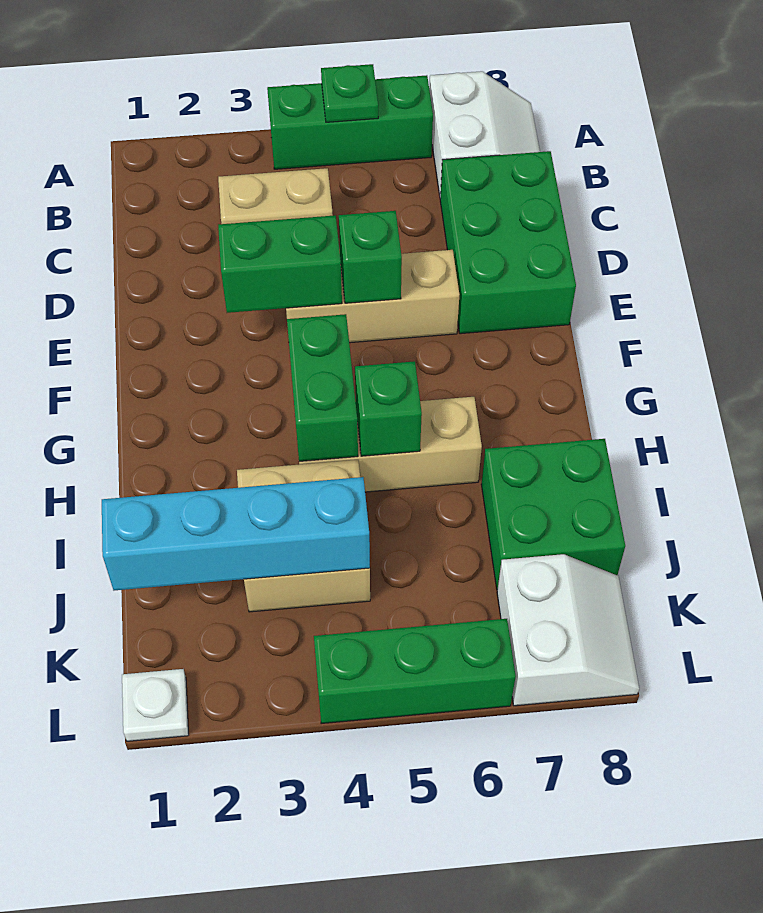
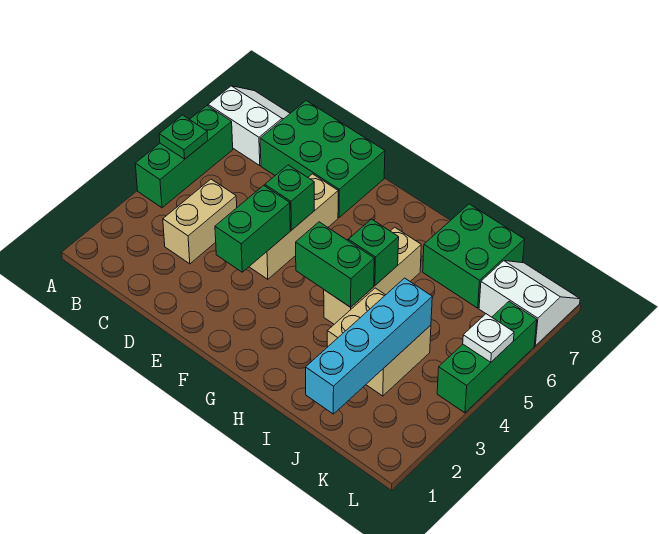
white plate L1 level 1 -> white plate L5 level 2

